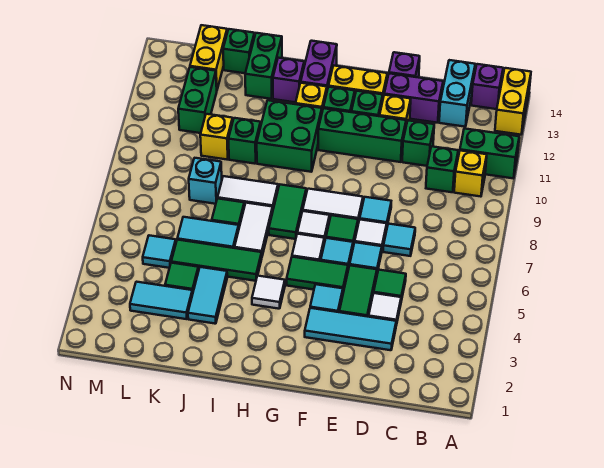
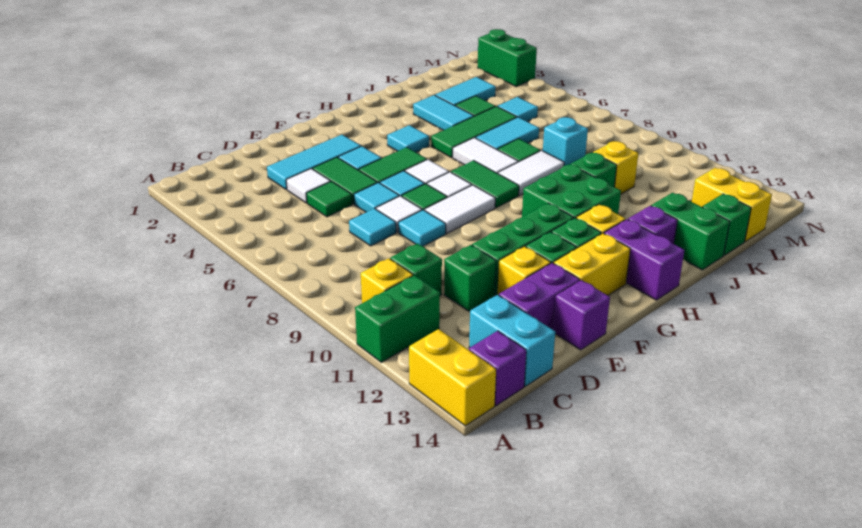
white tile H4 level 1 -> cyan tile H4 level 1
green brick L11:L12 level 1 -> green brick N2:N3 level 1

